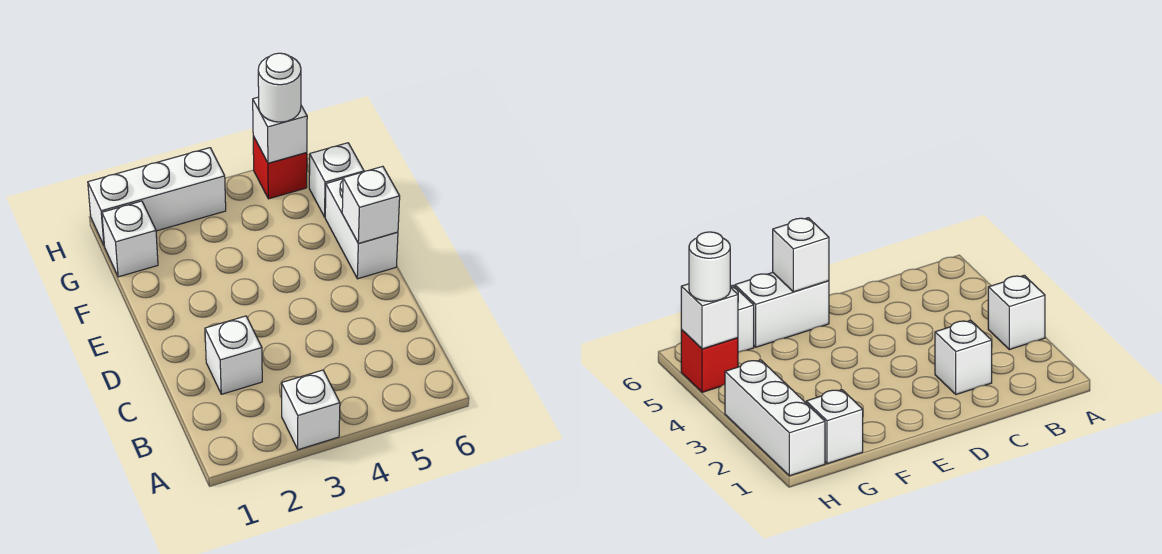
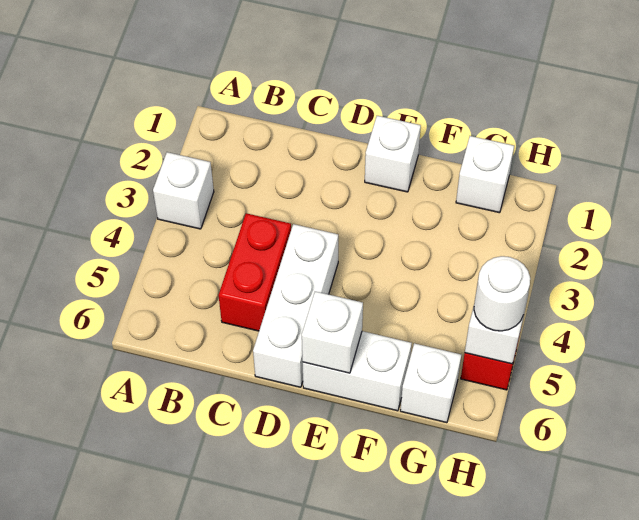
white brick C2 level 1 -> white brick E1 level 1
none -> red brick C4:C5 level 1
white brick H1:H3 level 1 -> white brick D4:D6 level 1

